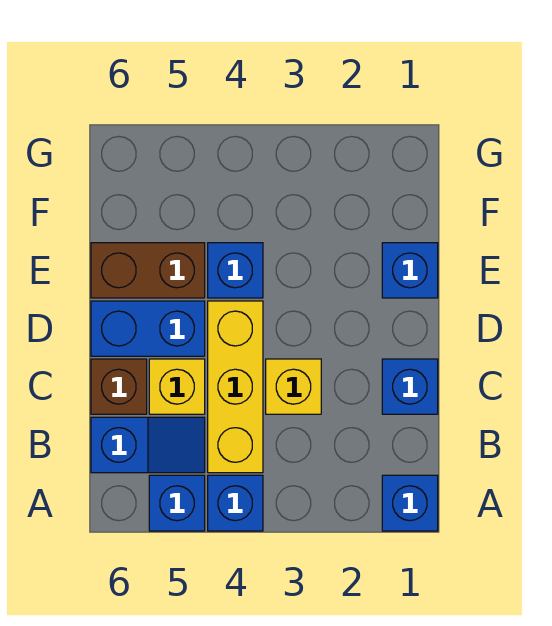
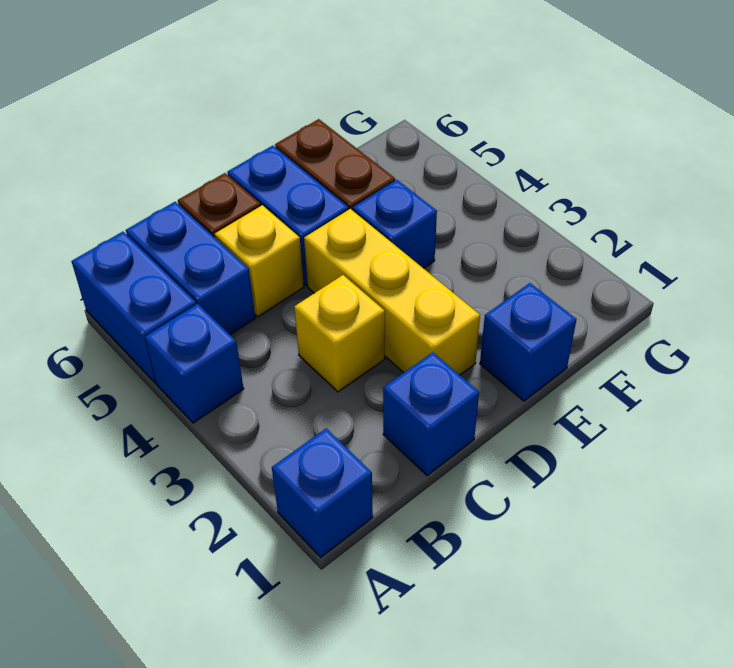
blue brick A5 level 1 -> blue brick A5:A6 level 1
yellow brick B4:D4 level 1 -> yellow brick D2:D4 level 1
blue slope B5:B6 level 1 top 6 -> blue brick B5:B6 level 1

